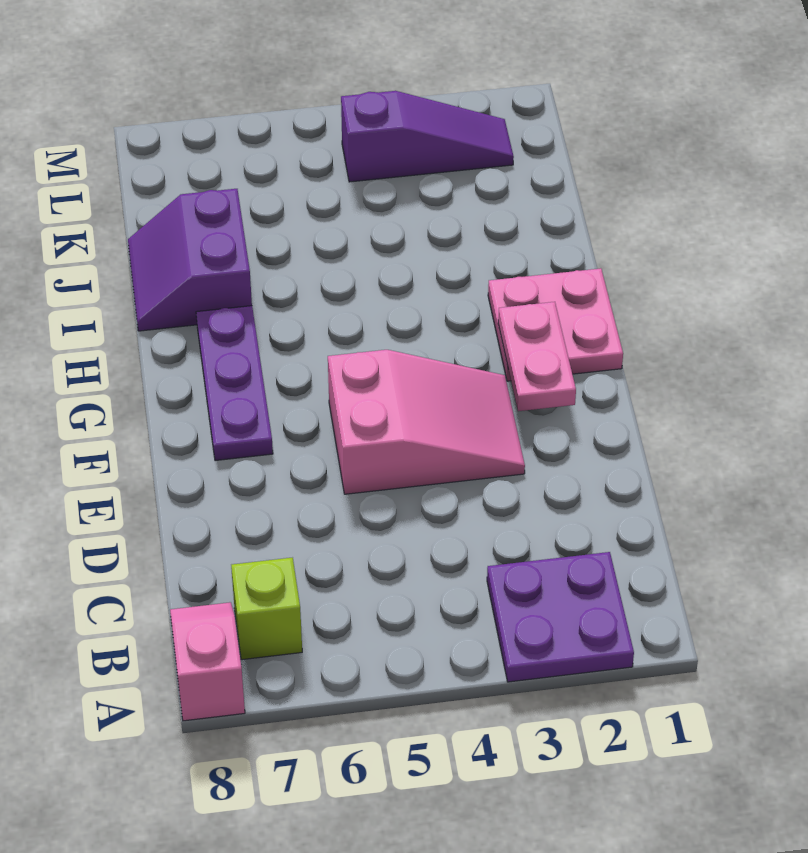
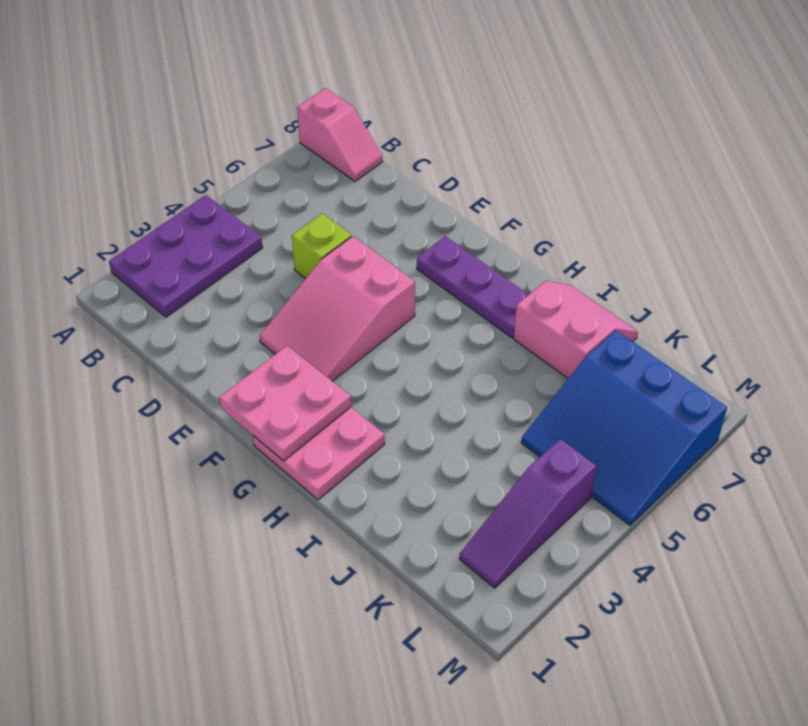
purple plate A2:B3 level 1 -> purple plate A2:B4 level 1
lime brick B7 level 1 -> lime brick D5 level 1
pink plate F2:G2 level 2 -> pink plate F1:G2 level 2
purple slope I7:J8 level 1 top 7 -> pink slope I7:J8 level 1 top 7
none -> blue slope K5:M7 level 1 top 7

